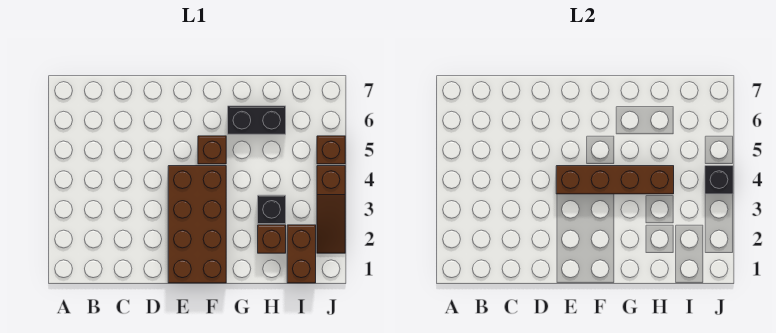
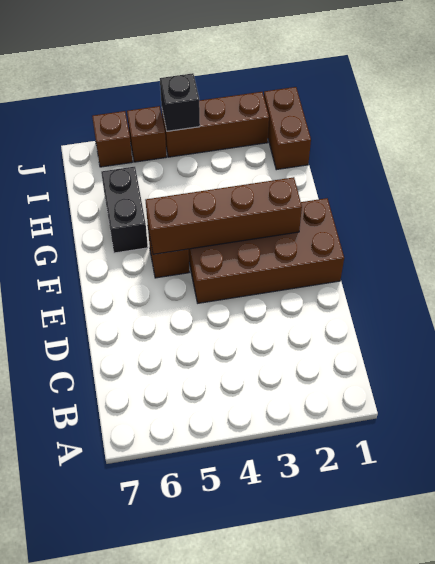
brown brick E4:H4 level 2 -> brown brick F2:F5 level 2
brown brick H2 level 1 -> brown brick J6 level 1
black brick H3 level 1 -> none
brown brick I1:I2 level 1 -> brown brick I1:J1 level 1
brown slope J2:J4 level 1 top 4 -> brown brick J2:J4 level 1

